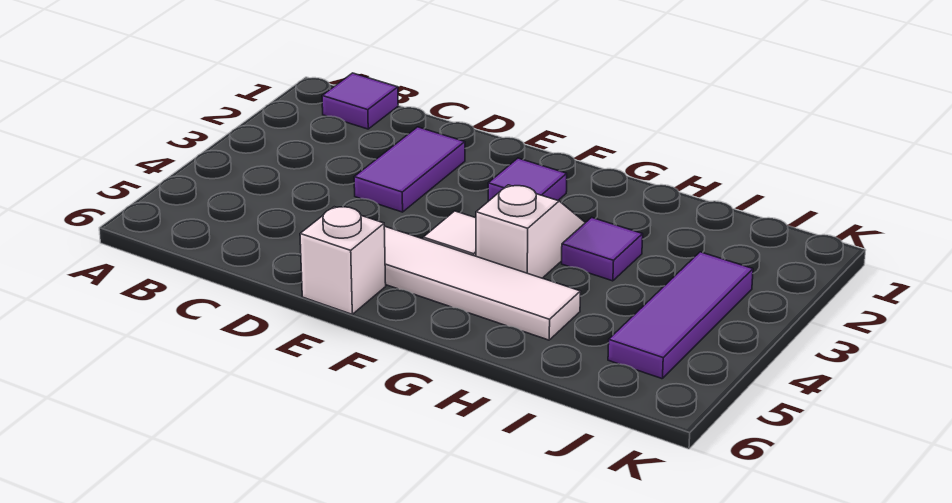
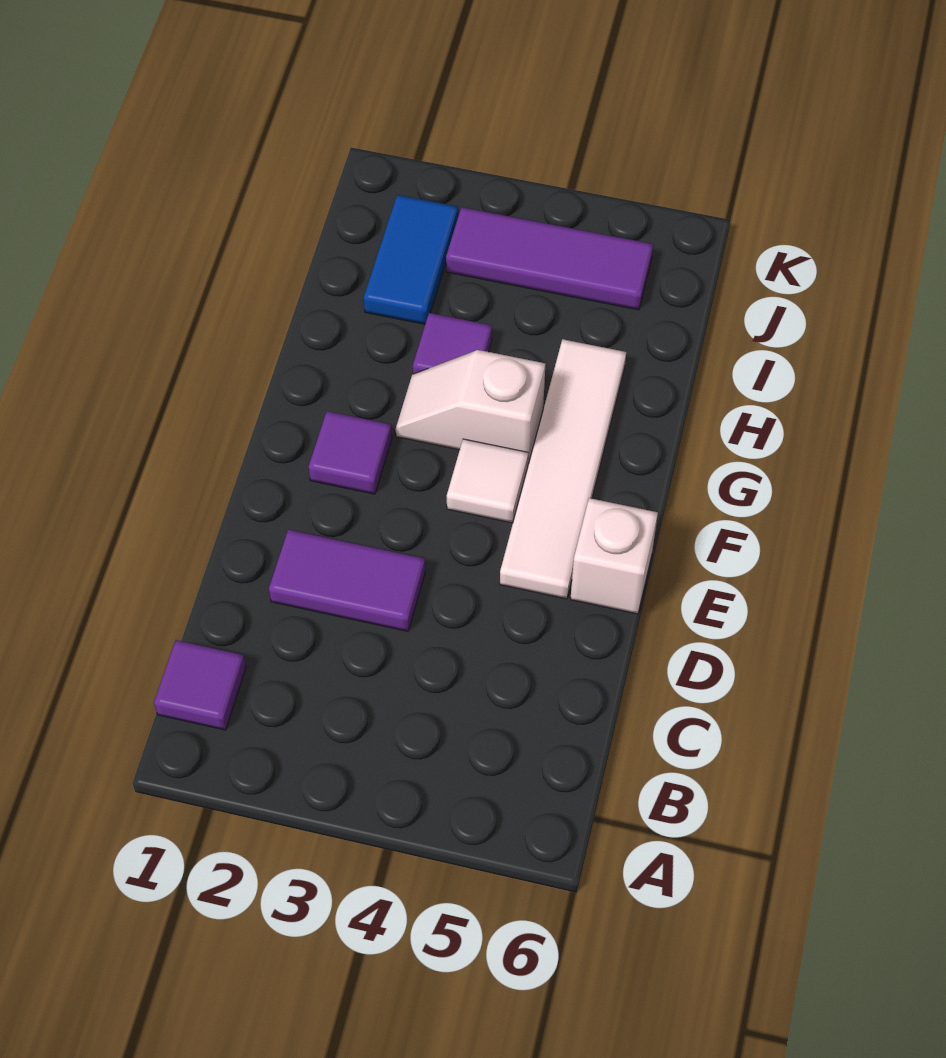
none -> blue tile I2:J2 level 1

